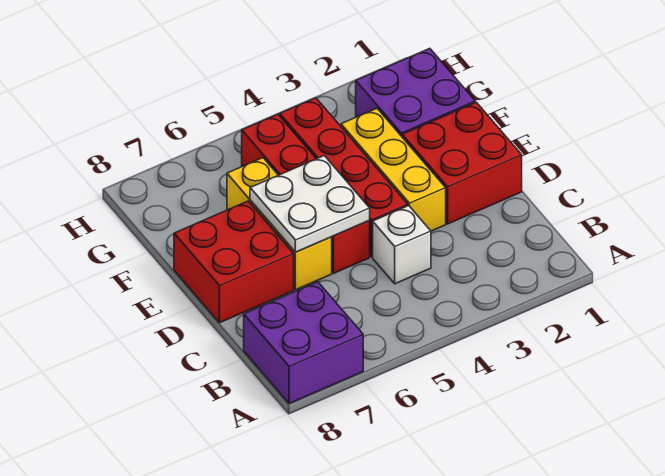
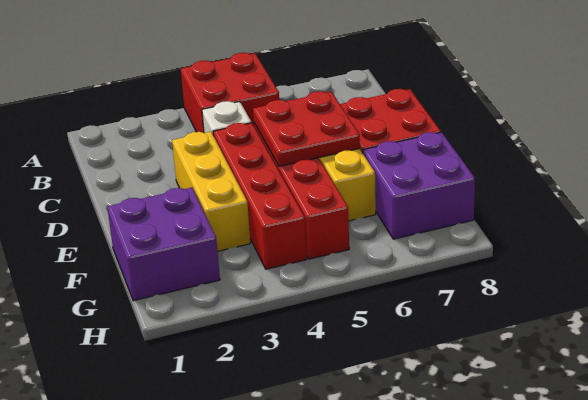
purple brick A7:B8 level 1 -> purple brick F7:G8 level 1
red brick D1:E2 level 1 -> red brick A4:B5 level 1
white plate D5:E6 level 2 -> red plate D5:E6 level 2

